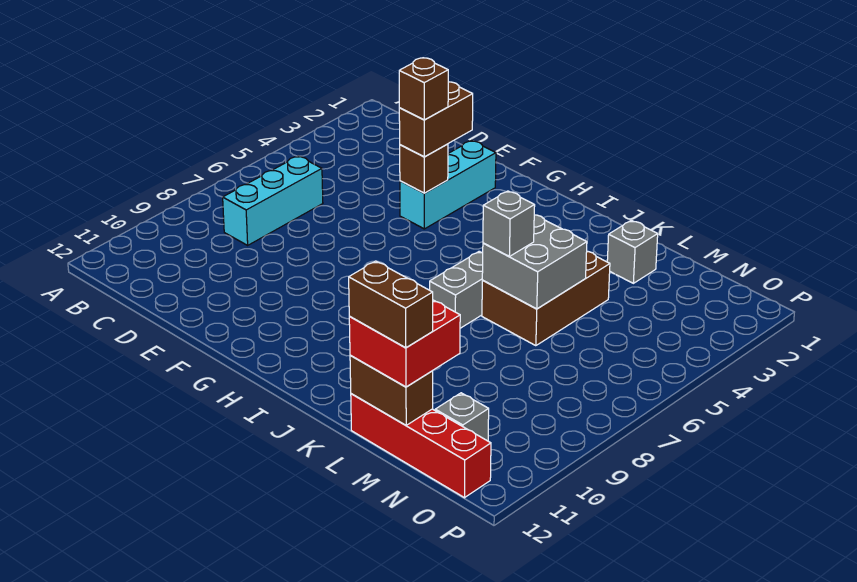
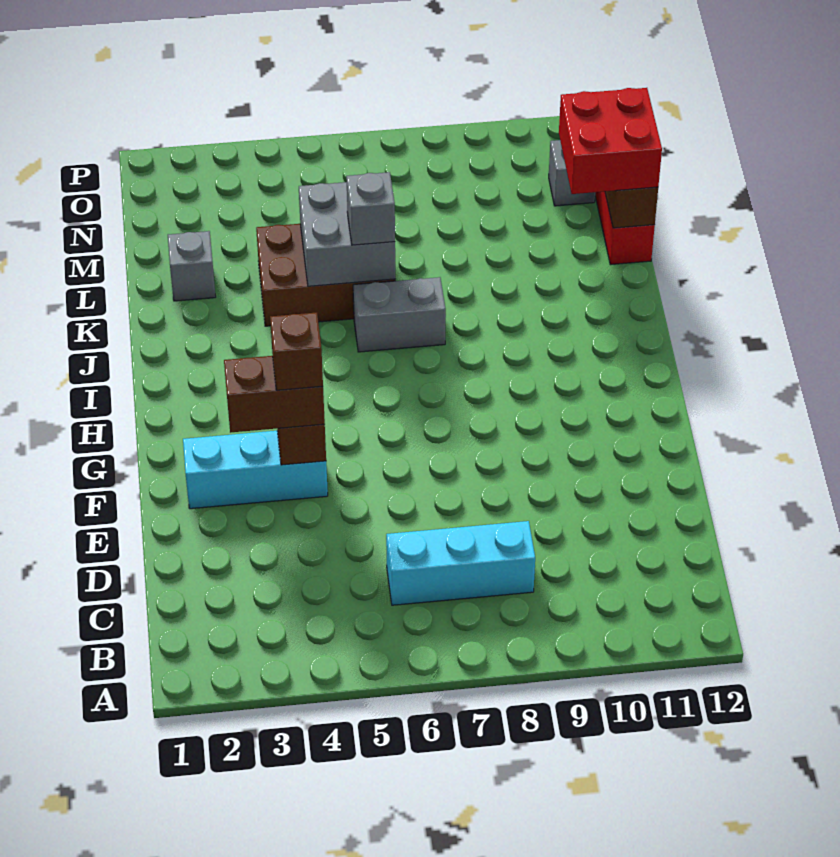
brown brick L12:M12 level 4 -> none

